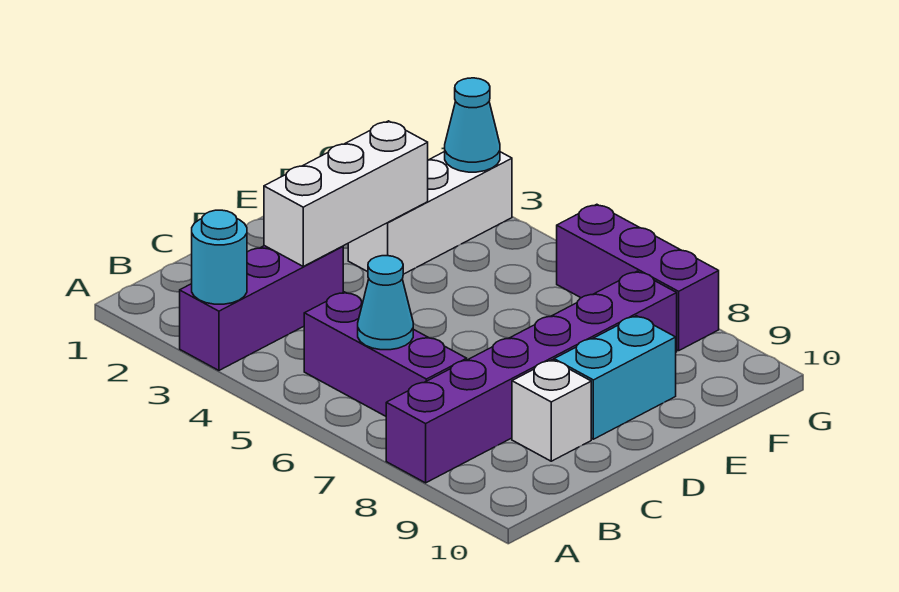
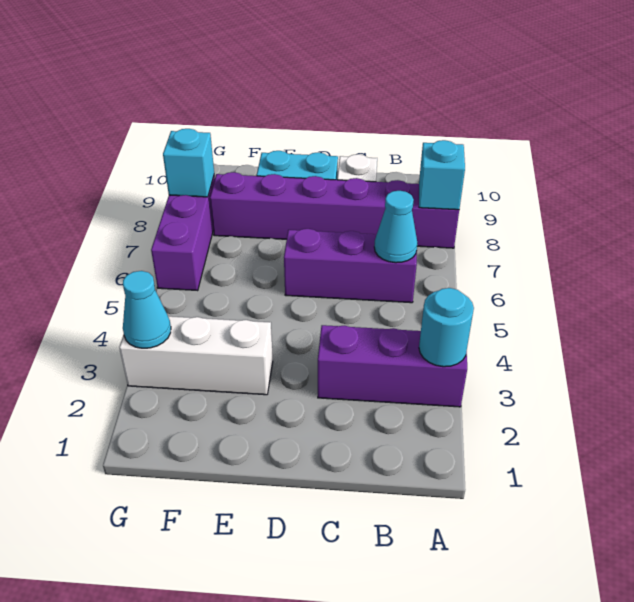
none -> cyan brick A8 level 2
purple brick B5:B7 level 1 -> purple brick B6:D6 level 1
white brick C3:E3 level 2 -> none
none -> cyan brick G8 level 2

